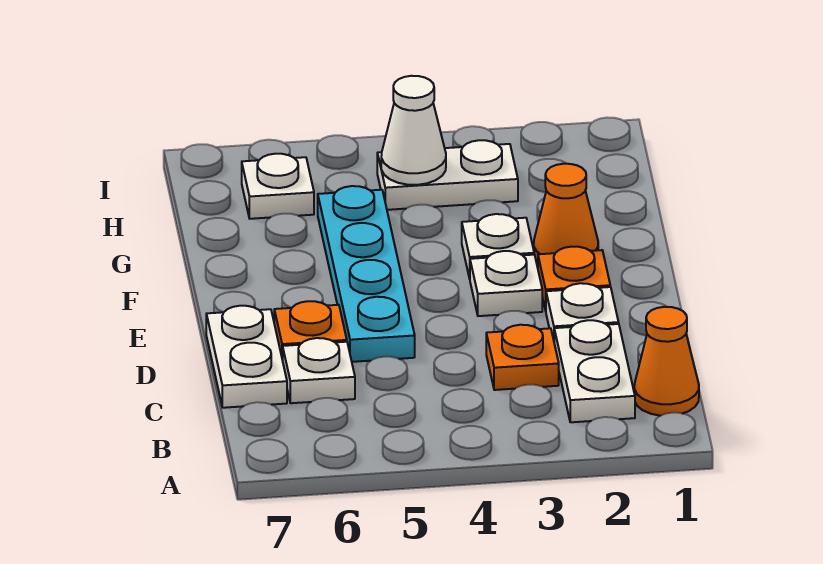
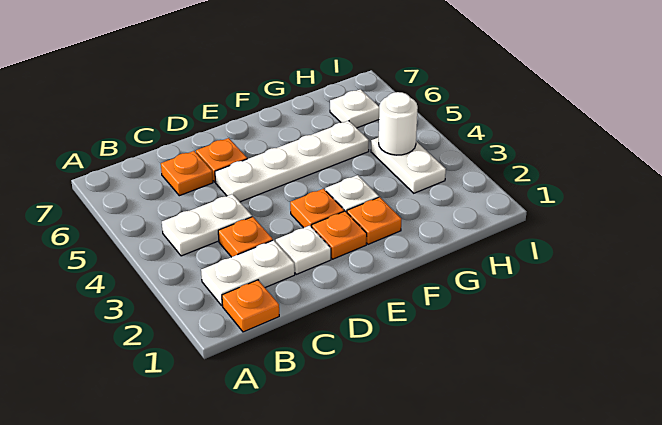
orange cone B1 level 1 -> orange plate B1 level 1
white plate C6 level 1 -> orange plate C6 level 1
white plate C7:D7 level 1 -> white plate B4:C4 level 1
cyan plate D5:G5 level 1 -> white plate D5:G5 level 1
white plate E3 level 1 -> orange plate E3 level 1
orange cone F2 level 1 -> orange plate F2 level 1
white cone H4 level 2 -> white round brick H4 level 2

